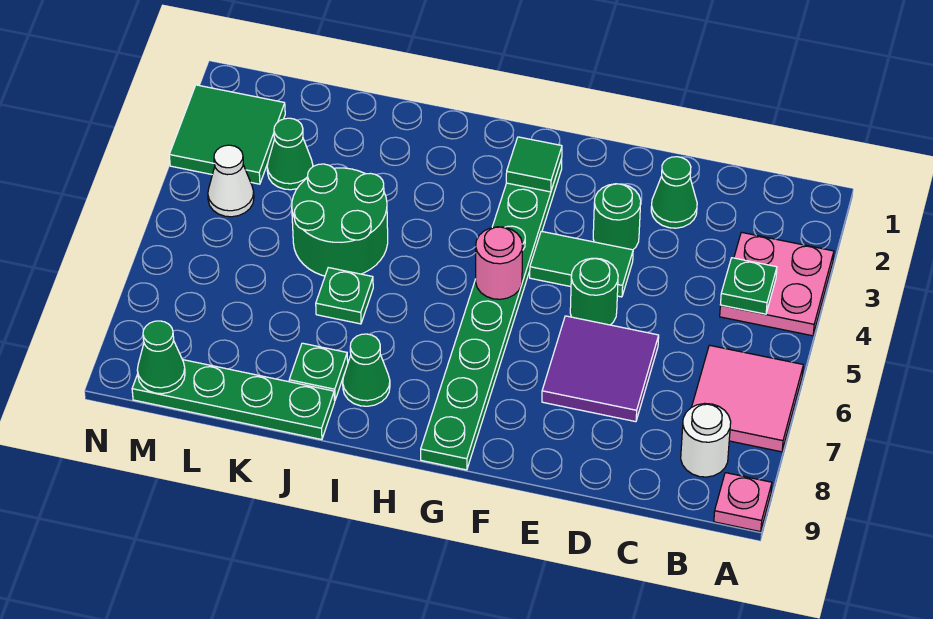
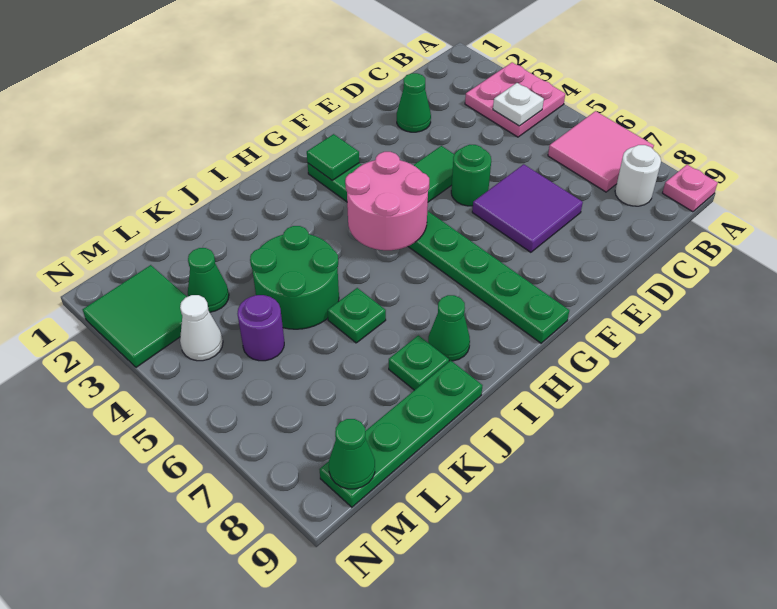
green plate B4 level 2 -> white plate B4 level 2
green round brick E3 level 1 -> none
pink round brick G5 level 2 -> pink round brick G4:H5 level 2
none -> purple round brick L5 level 1

